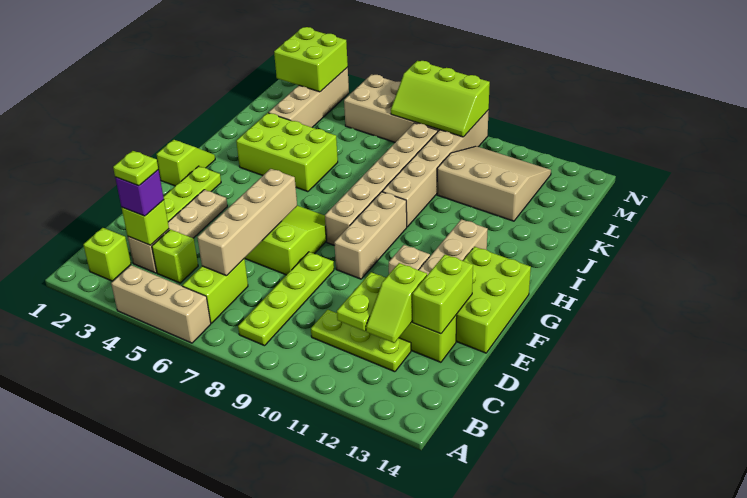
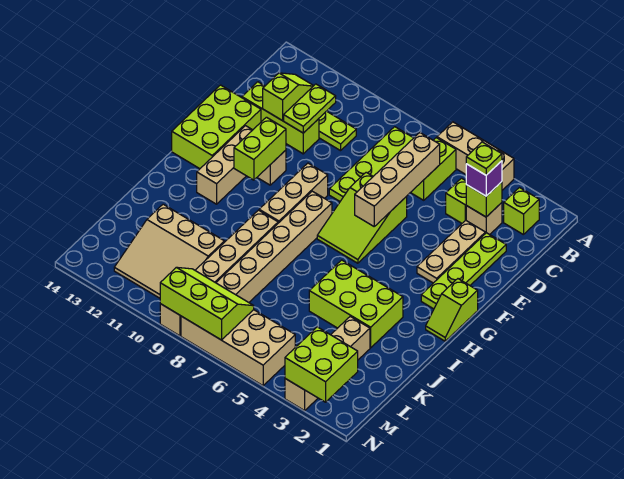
lime brick D13:E13 level 2 -> lime brick F11:G11 level 2

